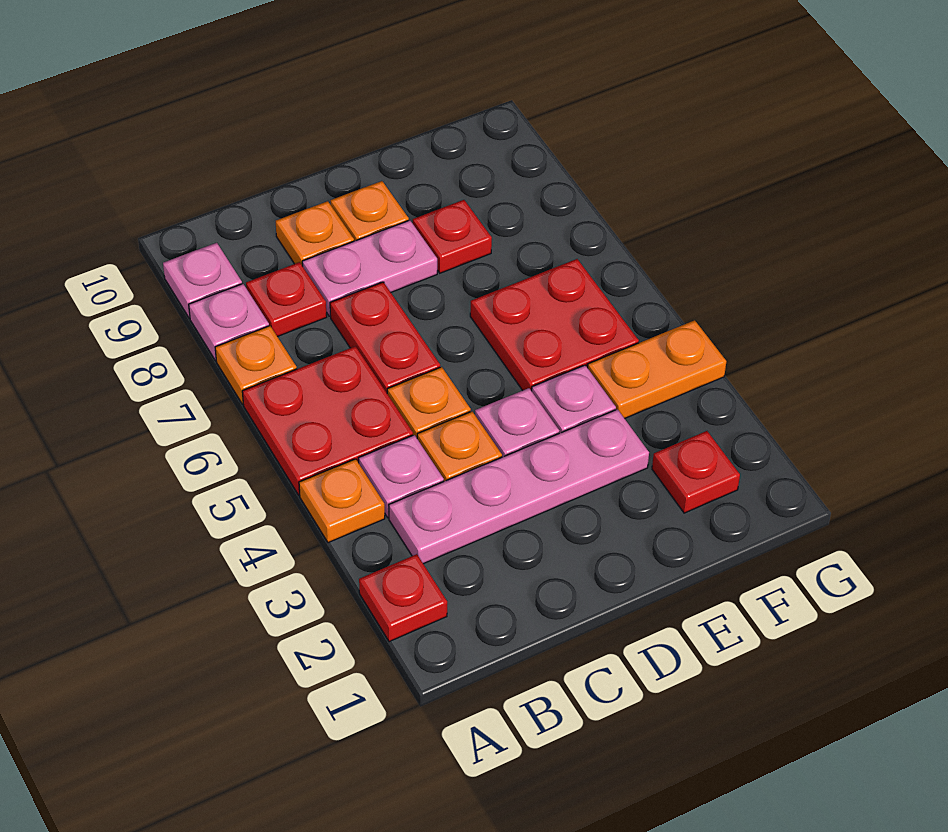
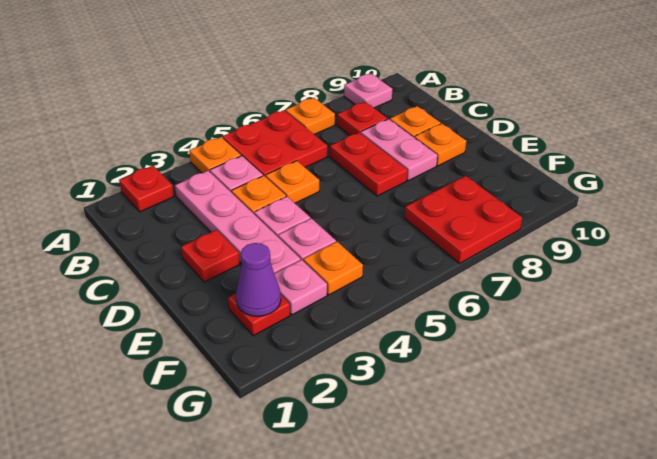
pink plate A8 level 1 -> pink plate F3 level 1
red plate C6:C7 level 1 -> red plate C7:D7 level 1
red plate E5:F6 level 1 -> red plate F7:G8 level 1
red plate E8 level 1 -> red plate D2 level 1
none -> purple cone F2 level 2
orange plate F4:G4 level 1 -> orange plate F4 level 1

